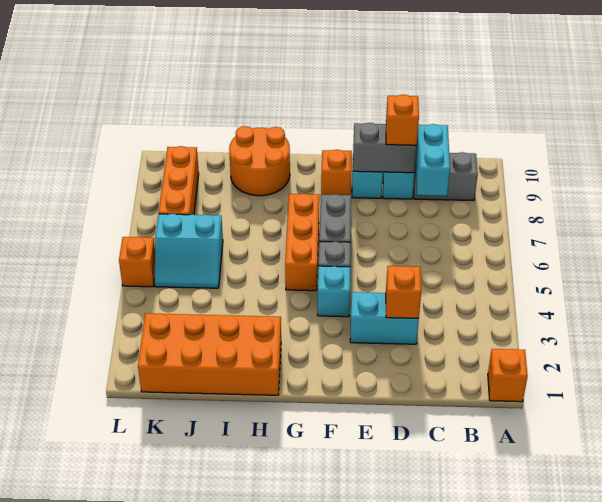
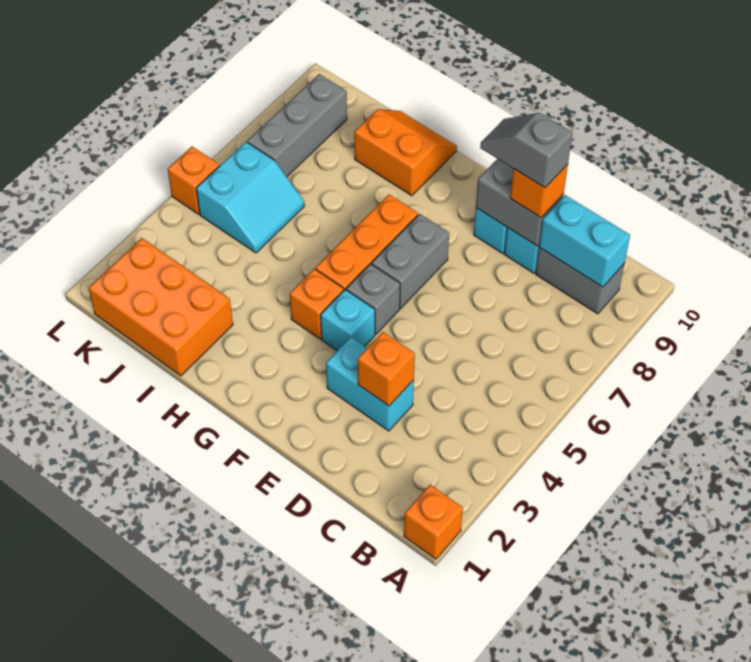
cyan brick C8:C9 level 2 -> cyan brick B9:C9 level 2
none -> grey slope D9:E9 level 4 top D
orange brick F9 level 1 -> orange brick G4 level 1
orange brick H1:K2 level 1 -> orange brick I1:K2 level 1
orange round brick H9:I10 level 1 -> orange slope H9:I10 level 1 top 9
cyan slope J5:K6 level 1 top 6 -> cyan slope J5:K6 level 1 top K
orange brick K7:K9 level 1 -> grey brick K7:K9 level 1

